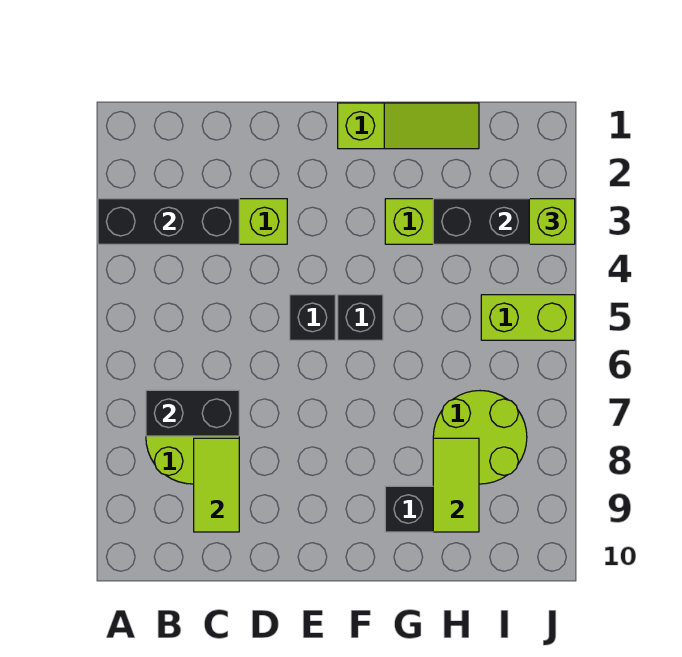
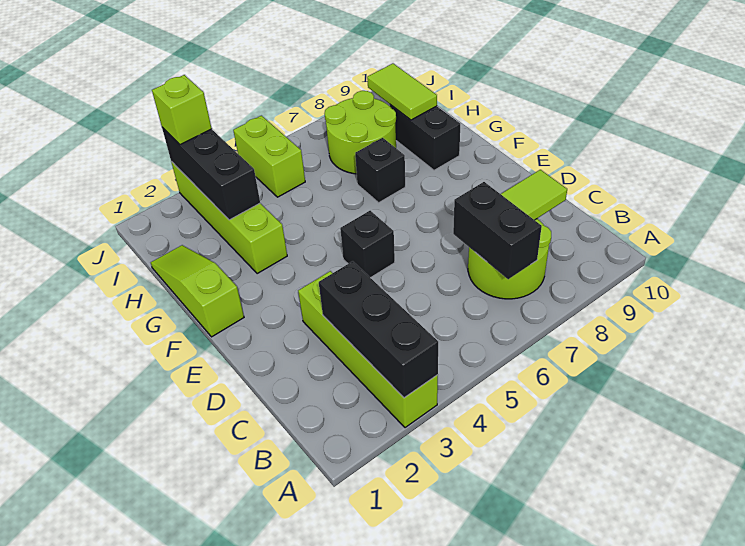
black brick F5 level 1 -> black brick G7 level 1
lime tile H8:H9 level 2 -> lime tile H9:I9 level 2

